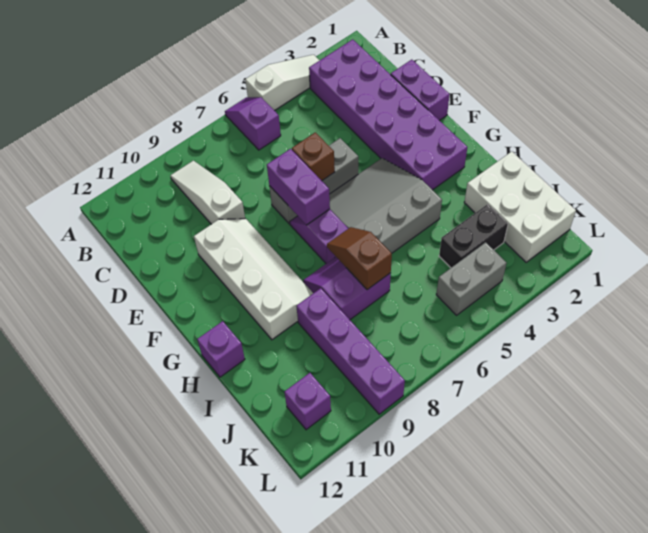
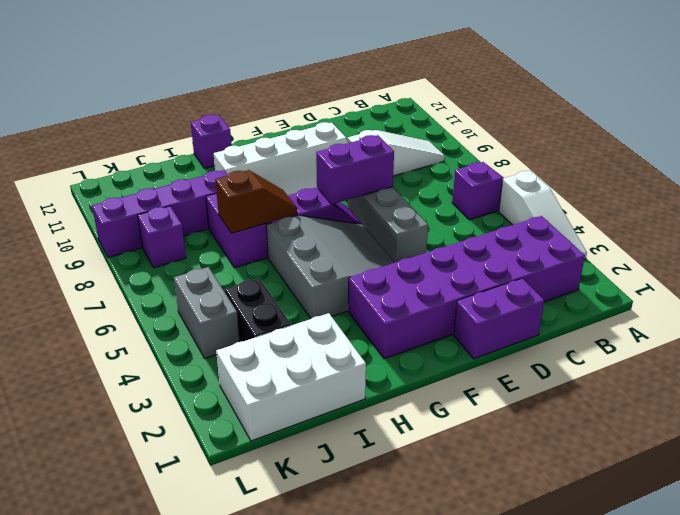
brown brick E6 level 2 -> none
purple brick K11 level 1 -> purple brick K8 level 1

